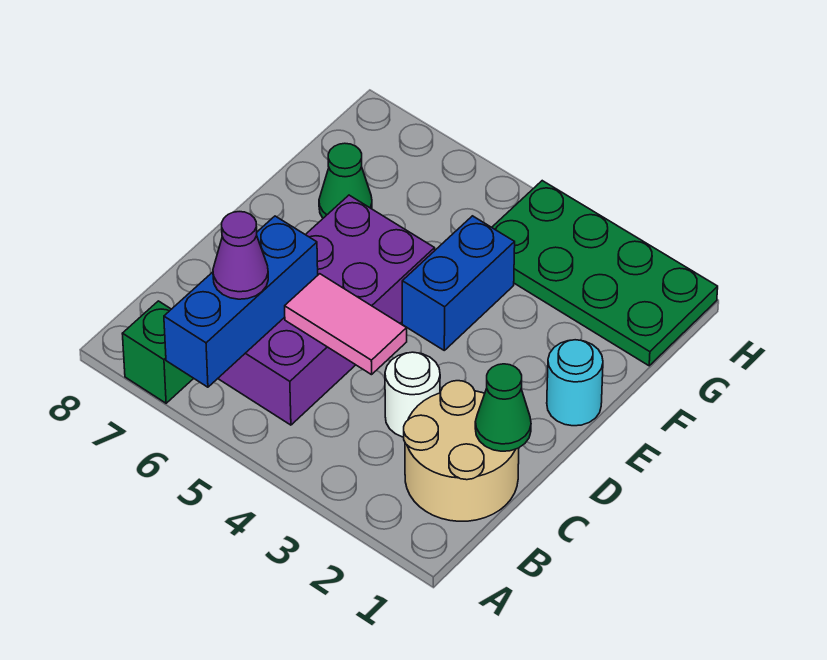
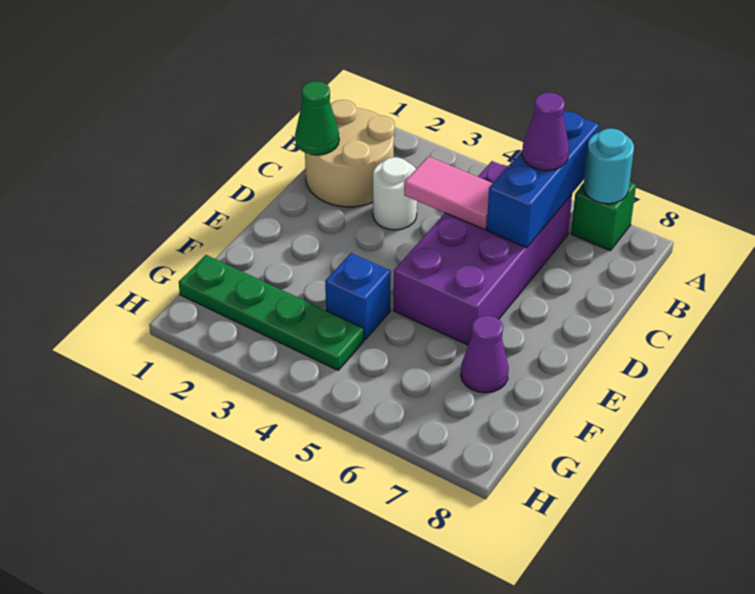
cyan round brick E1 level 1 -> cyan round brick A7 level 2
blue brick E4:F4 level 1 -> blue brick F4 level 1
green cone F7 level 1 -> purple cone F7 level 1
green plate G1:H4 level 1 -> green plate G1:G4 level 1

